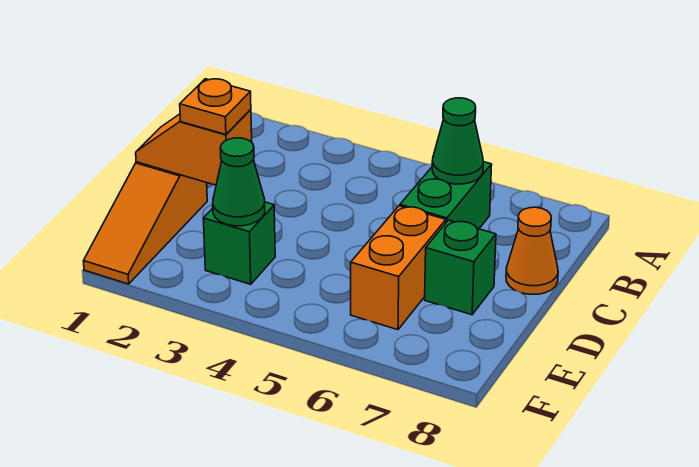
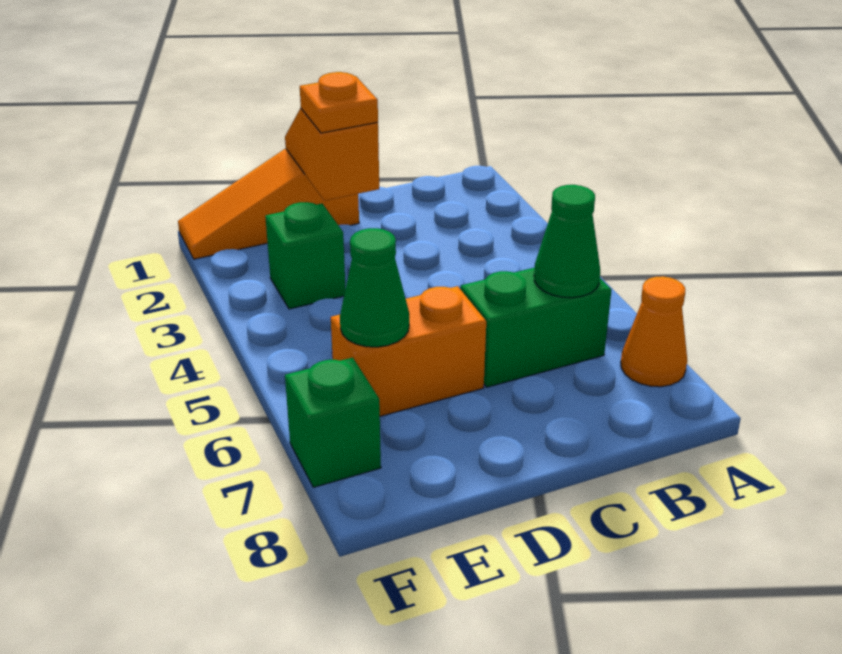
orange cone C8 level 1 -> orange cone A7 level 1
green brick D7 level 1 -> green brick F7 level 1
green cone E3 level 2 -> green cone E6 level 2

